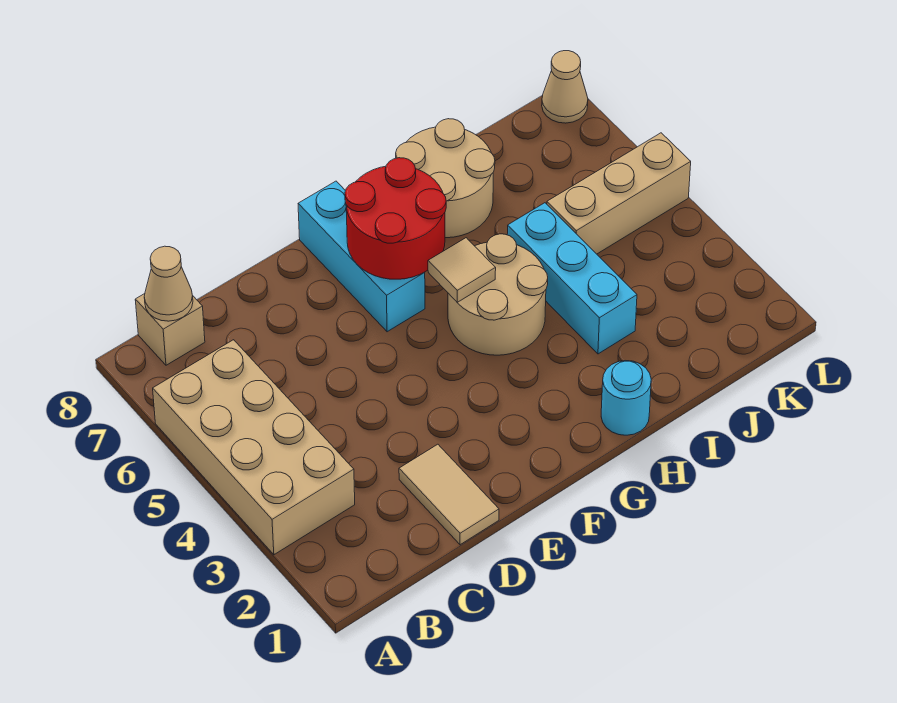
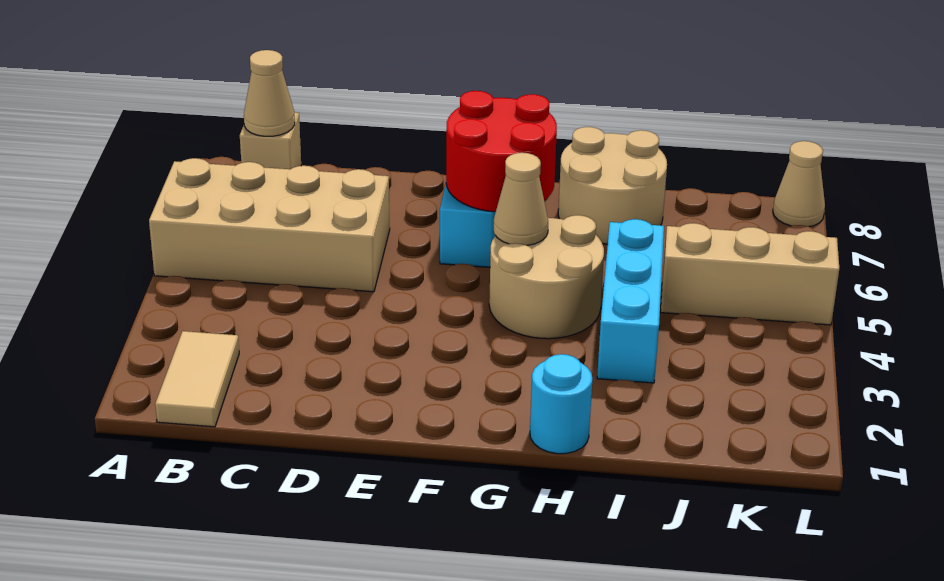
tan brick A3:B6 level 1 -> tan brick A5:D6 level 1
tan tile D1:D2 level 1 -> tan tile B1:B2 level 1
tan tile G5 level 2 -> tan cone G5 level 2

